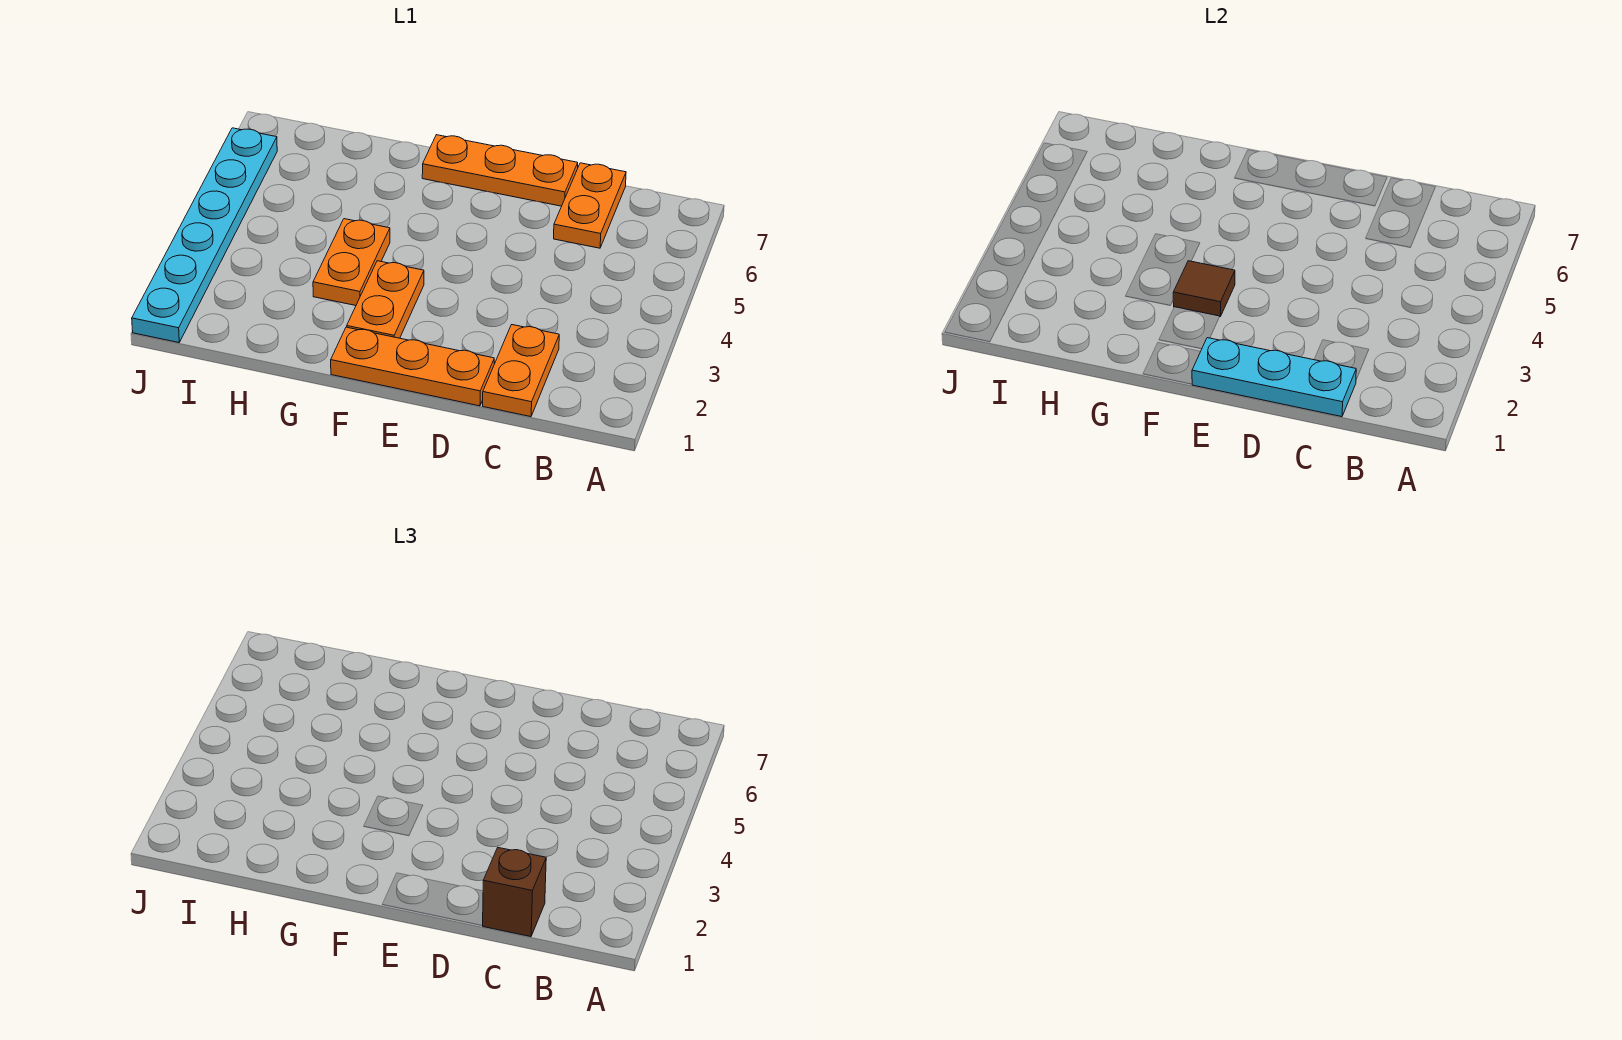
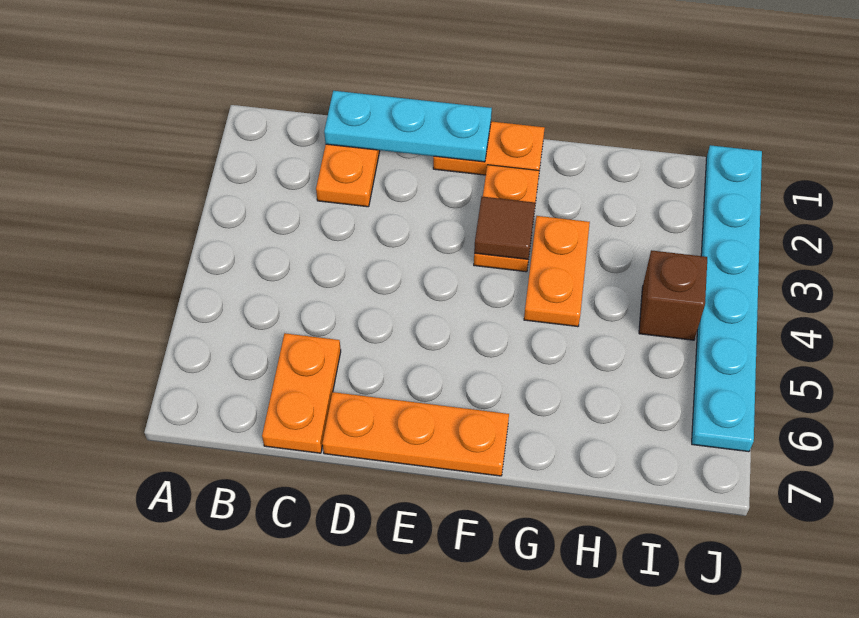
brown brick C1 level 3 -> brown brick I4 level 1
orange plate D1:F1 level 1 -> orange plate E1:F1 level 1

